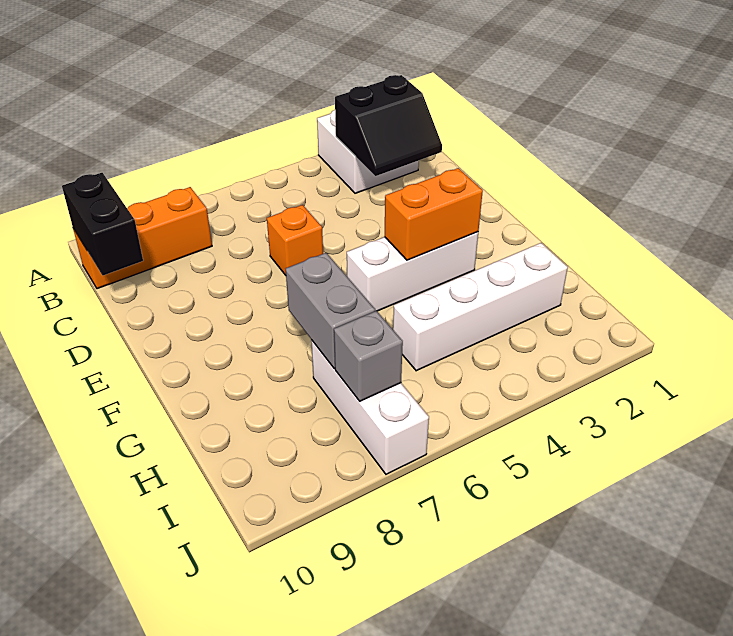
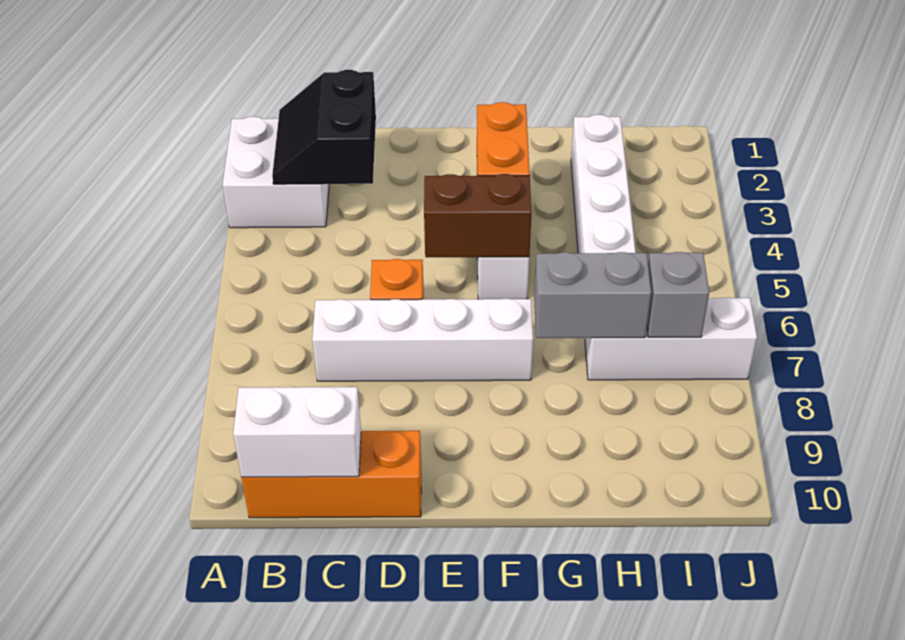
black slope B2:C3 level 2 top B -> black slope B2:C3 level 2 top C
orange brick B8:B10 level 1 -> orange brick B10:D10 level 1
black brick B10:C10 level 2 -> white brick B10:C10 level 2
none -> white brick C7:F7 level 1
none -> brown brick E5:F5 level 2

